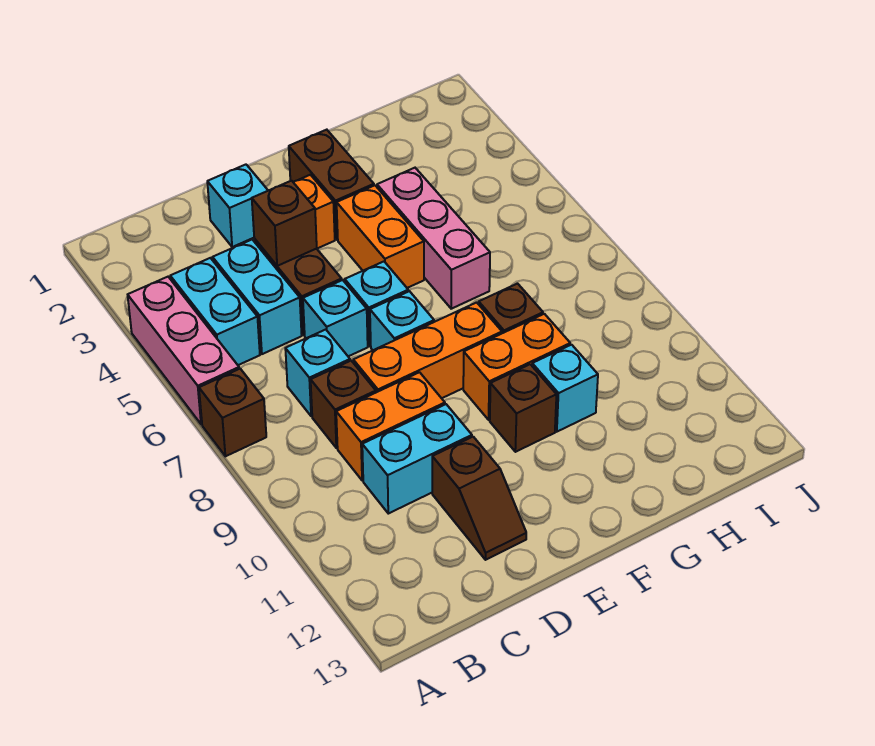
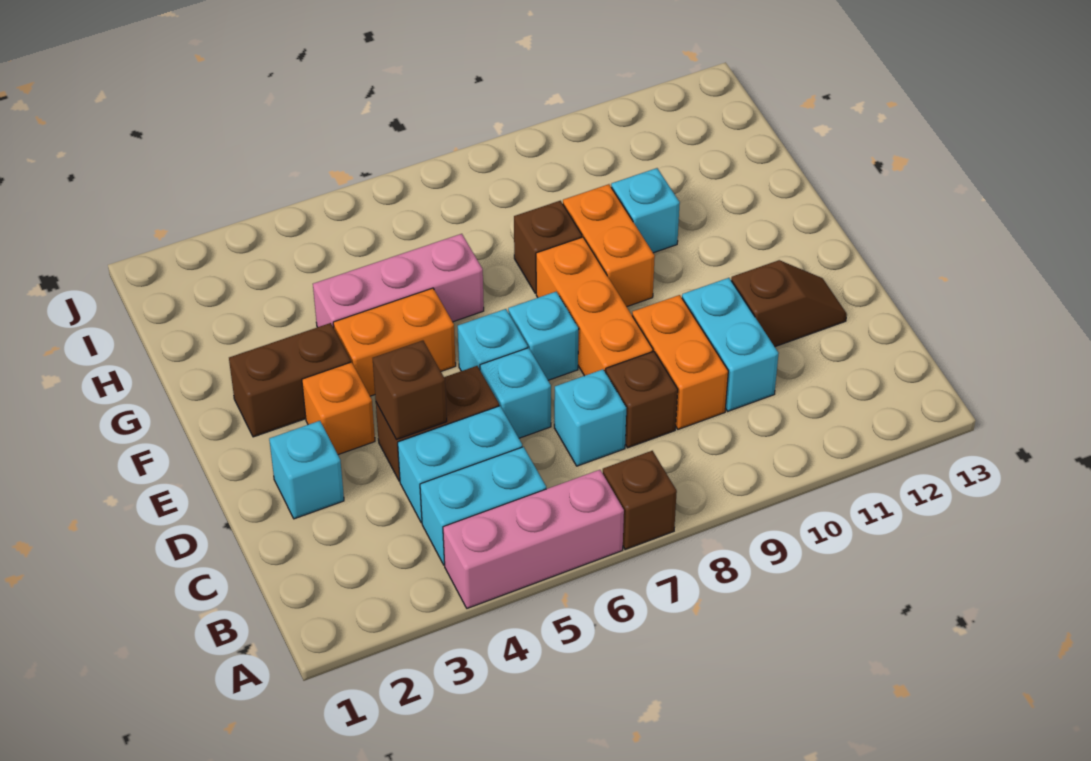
brown brick F10 level 1 -> none

